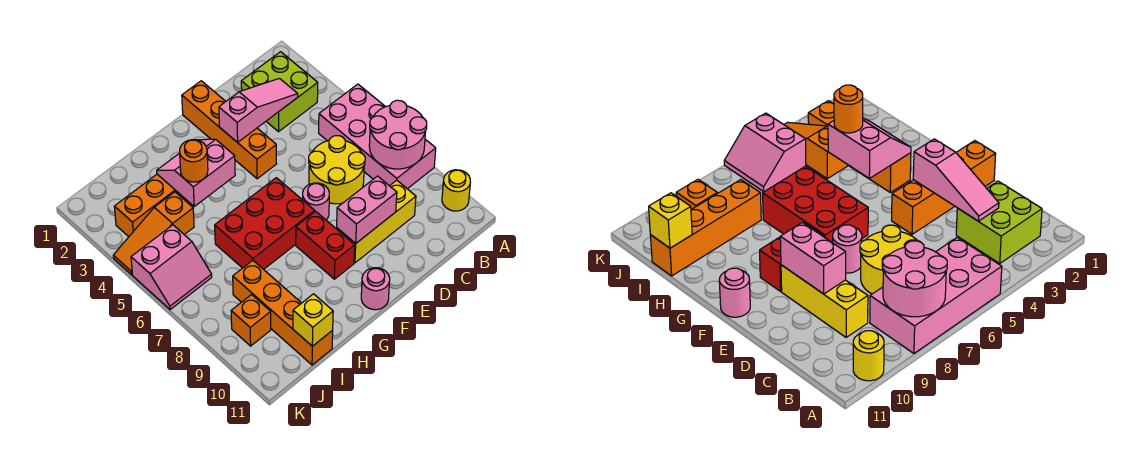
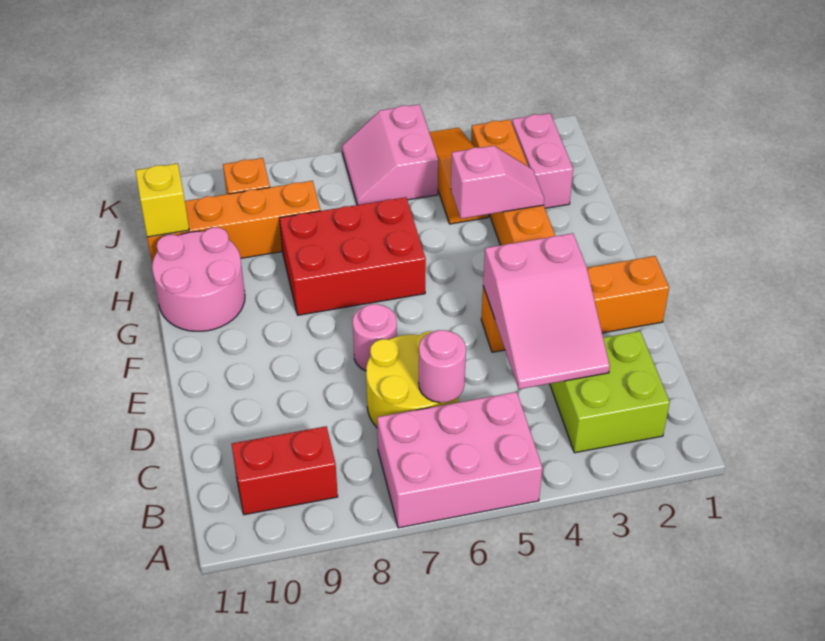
pink brick A5:B8 level 1 -> pink brick A5:B7 level 1
pink round brick A7:B8 level 2 -> pink round brick G10:H11 level 1
yellow round brick A10 level 1 -> none
pink slope C3:E3 level 2 top E -> pink slope C3:E4 level 2 top E
yellow brick C9:E9 level 1 -> none
pink brick D9:E9 level 2 -> pink brick I2:J2 level 1
red brick F6:H7 level 1 -> red brick G6:H8 level 1
red brick F8:F9 level 1 -> red brick B9:B10 level 1
pink round brick F11 level 1 -> pink round brick C6 level 2
pink slope G3:H4 level 2 top 4 -> pink slope H3:H4 level 2 top 4
orange round brick H4 level 3 -> none

